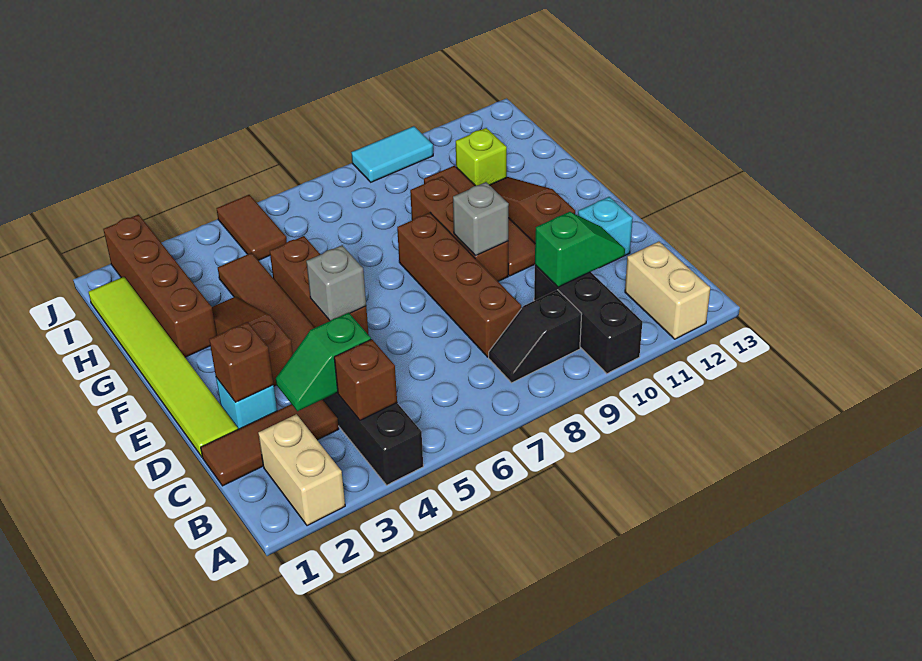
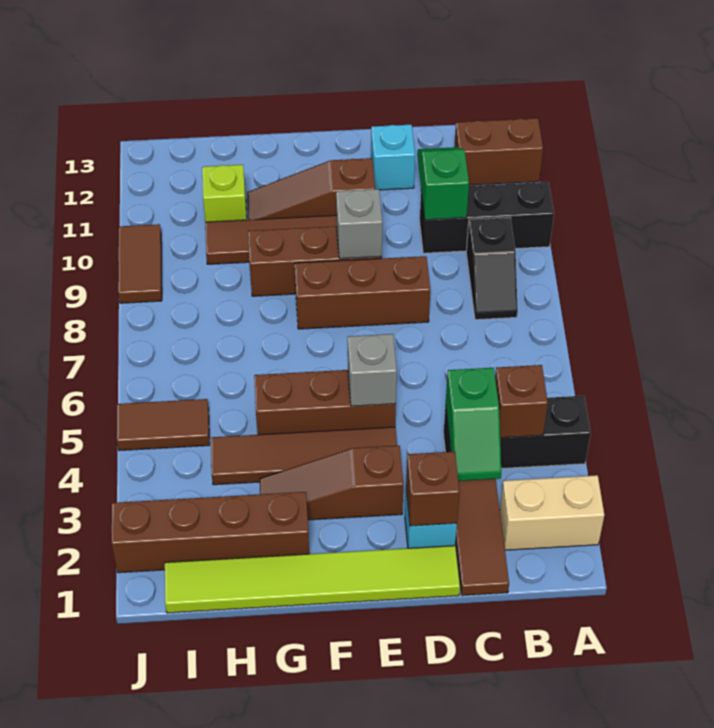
tan brick A12:B12 level 1 -> brown brick A12:B12 level 1
brown brick C8:F8 level 1 -> brown brick D8:F8 level 1
cyan tile J9:J10 level 1 -> brown tile J9:J10 level 1

